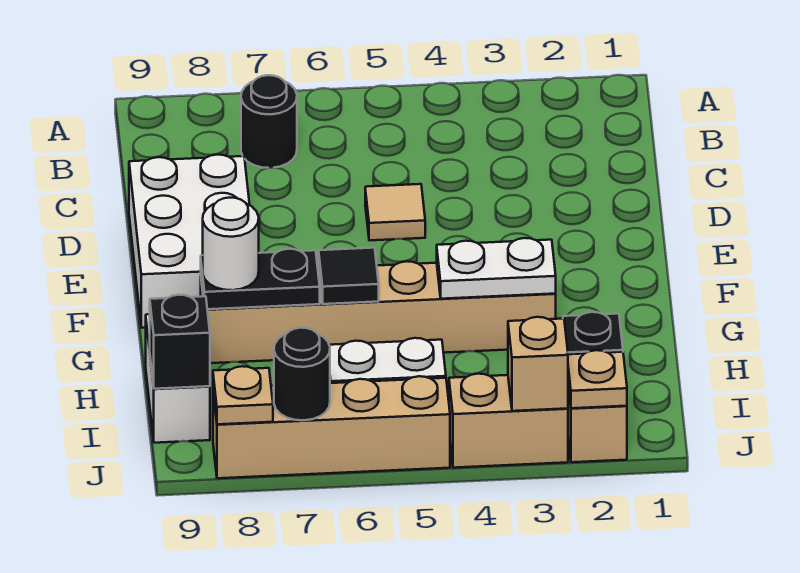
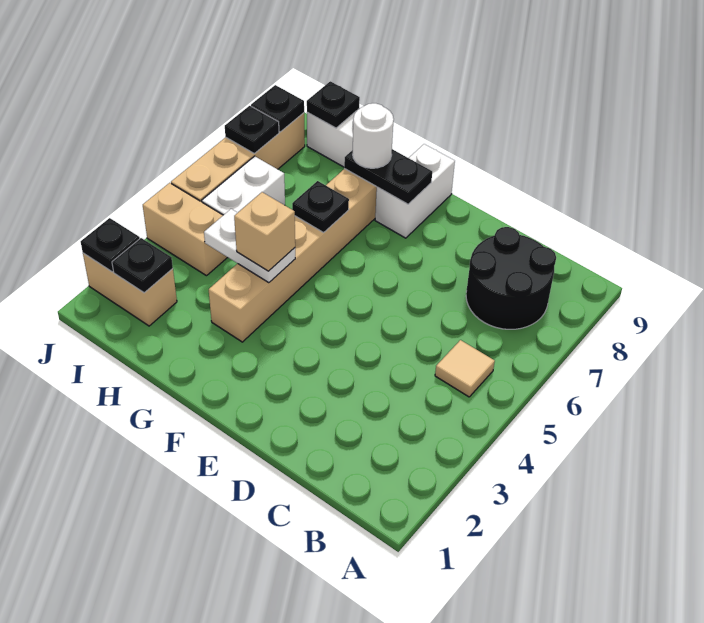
black round brick B7 level 1 -> black round brick B7:C8 level 1
tan tile D5 level 1 -> tan tile B5 level 1
white brick D8:F9 level 1 -> white brick F8:F9 level 1
white plate G3:G4 level 2 -> white plate G4:H4 level 2
black tile G6 level 2 -> black plate G6 level 2
black plate G7:G8 level 2 -> black plate F8:G8 level 2
black brick I9 level 2 -> black plate I9 level 2
tan plate J2 level 2 -> black plate J2 level 2
tan brick J3:J4 level 1 -> tan brick I4:J4 level 1
tan brick J3 level 2 -> tan brick G4 level 3
black round brick J7 level 2 -> black plate J7 level 2
tan plate J8 level 2 -> black plate J8 level 2

